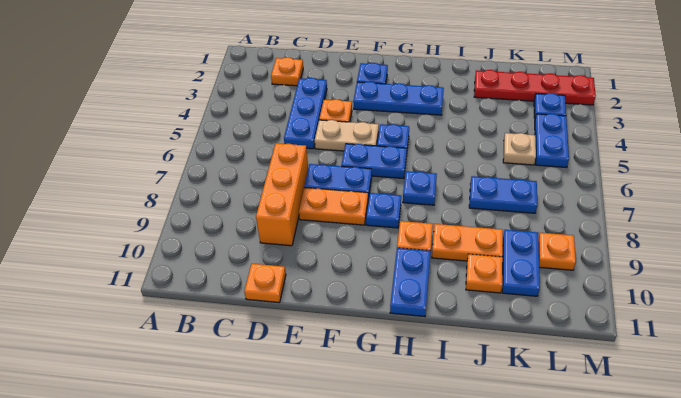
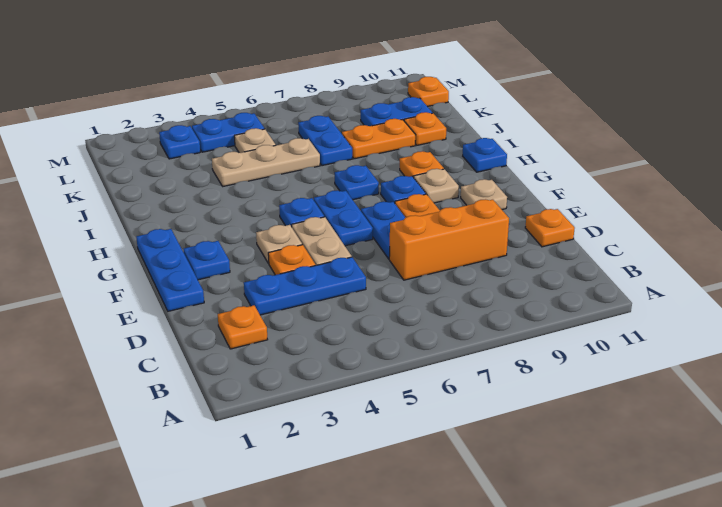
blue plate F3:H3 level 1 -> blue plate E1:G1 level 1
none -> tan plate F4 level 1
none -> tan plate F10 level 1
none -> tan plate G9 level 1
blue plate H10:H11 level 1 -> blue plate H11 level 1
orange plate I9:J9 level 1 -> orange plate J8:J9 level 1
red plate J2:M2 level 1 -> none
none -> tan plate J4:J6 level 1
orange plate L9 level 1 -> orange plate L11 level 1

